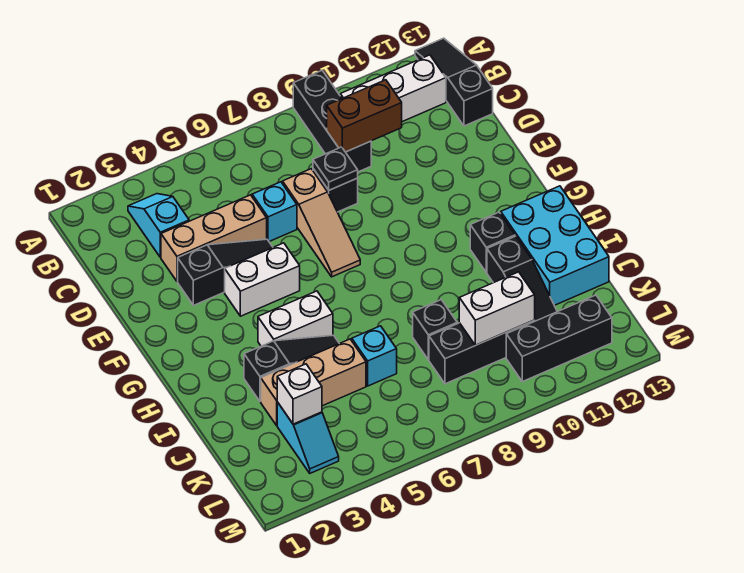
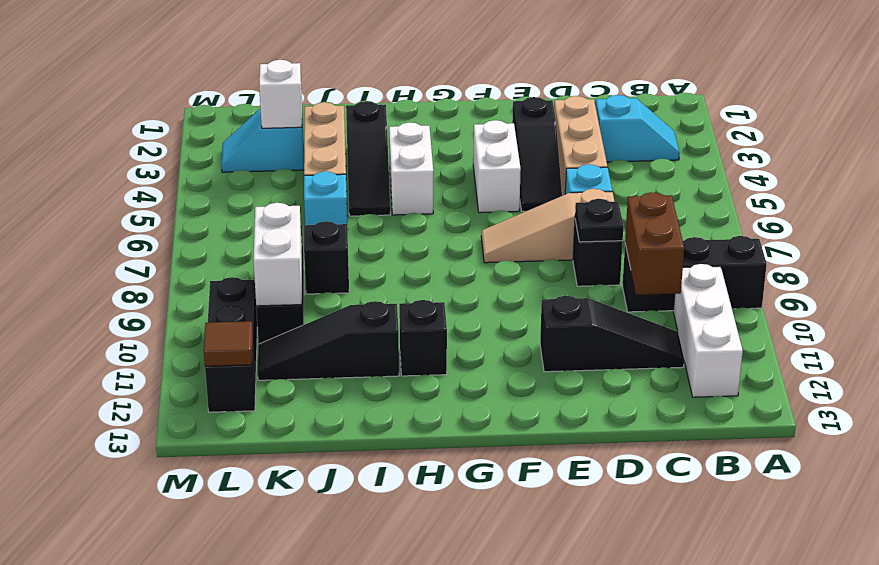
black slope A13:C13 level 1 top C -> black slope C11:E11 level 1 top E
cyan brick H12:J13 level 1 -> none
none -> brown tile L12 level 2

